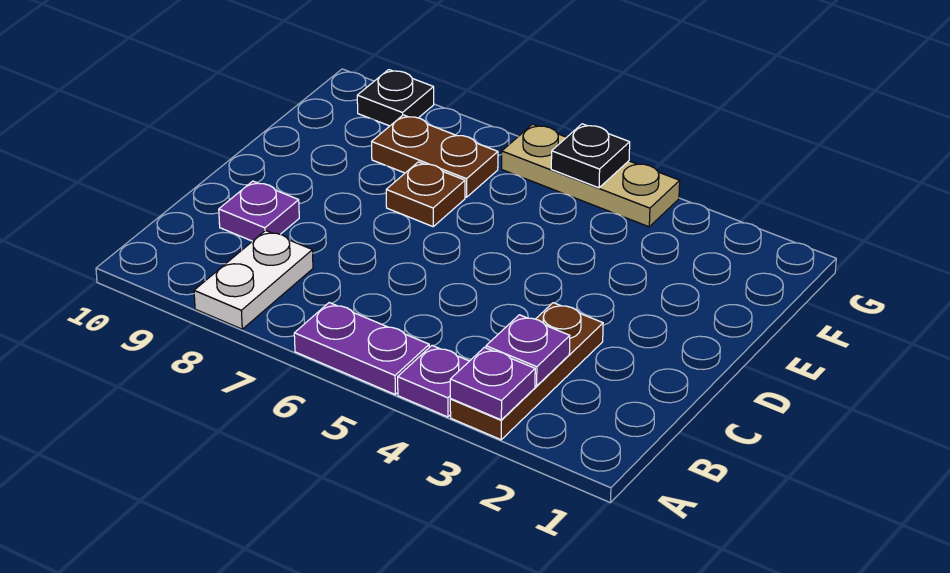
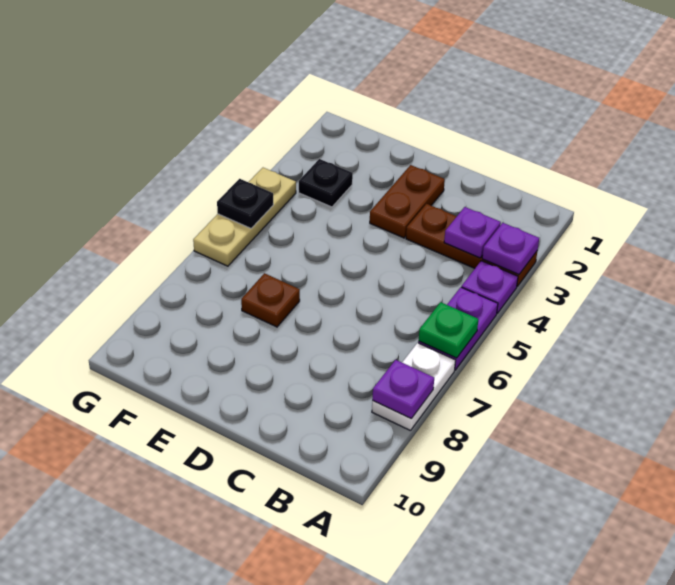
none -> green plate A6 level 2
white plate A8:B8 level 1 -> white plate A7:A8 level 1
purple plate C9 level 1 -> purple plate A8 level 2
brown plate F7:F8 level 1 -> brown plate D2:D3 level 1
black plate G9 level 1 -> black plate F3 level 1

